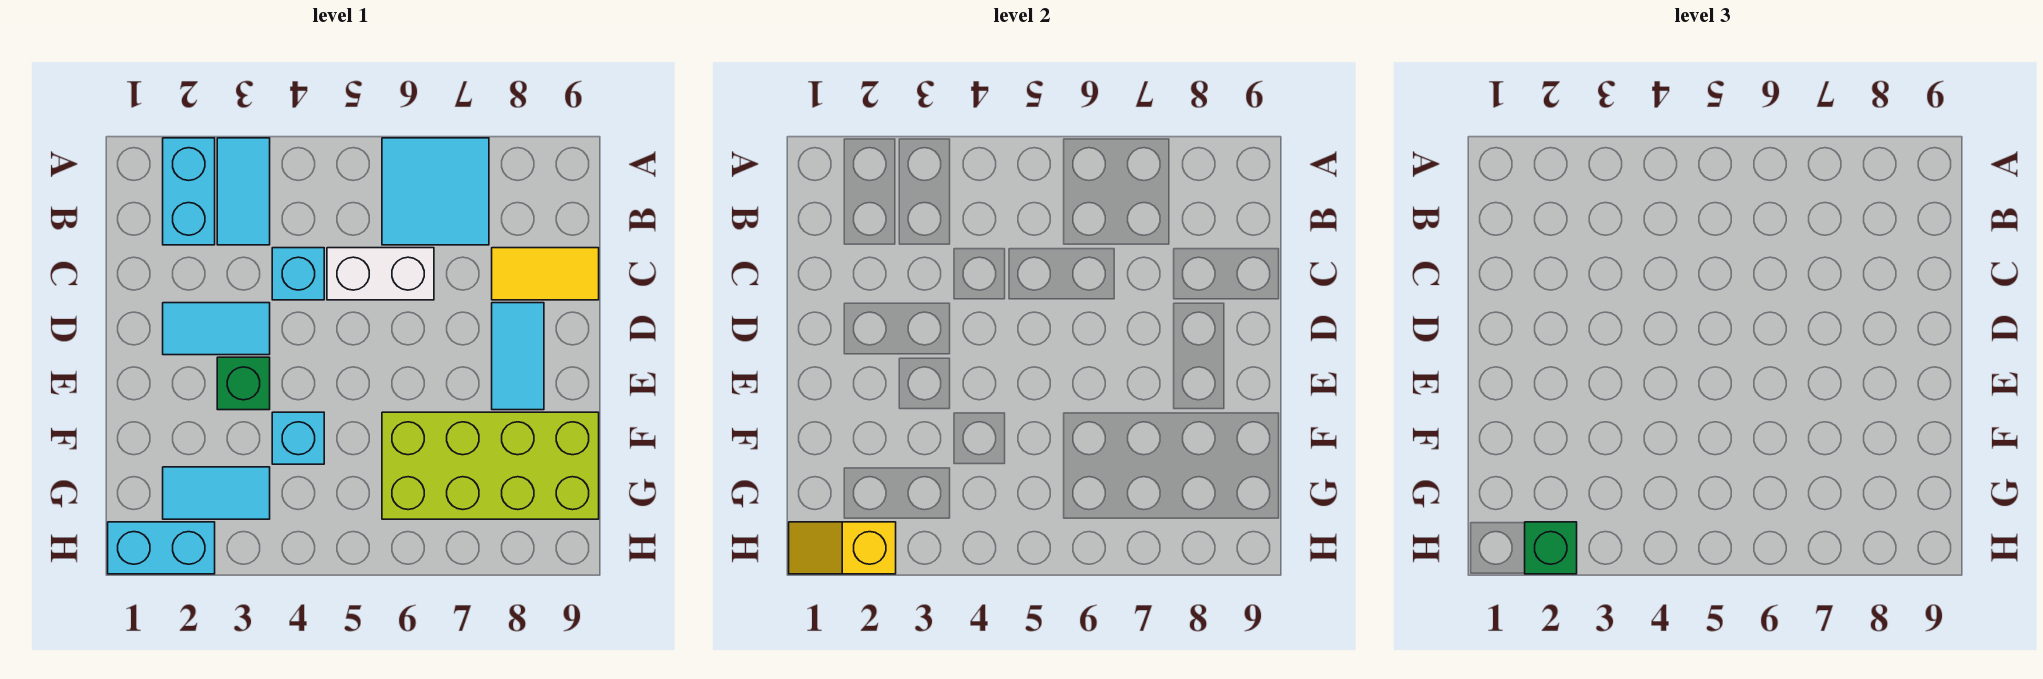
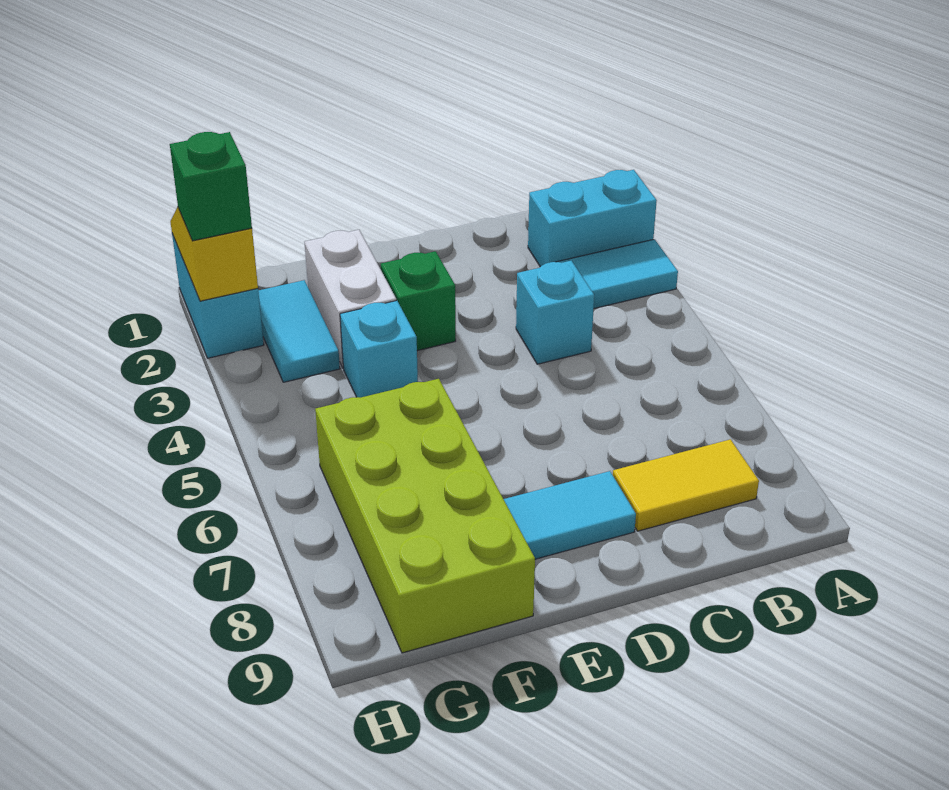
cyan tile A6:B7 level 1 -> none
white brick C5:C6 level 1 -> white brick F2:F3 level 1
yellow tile C8:C9 level 1 -> yellow tile B8:C8 level 1
cyan tile D2:D3 level 1 -> none

